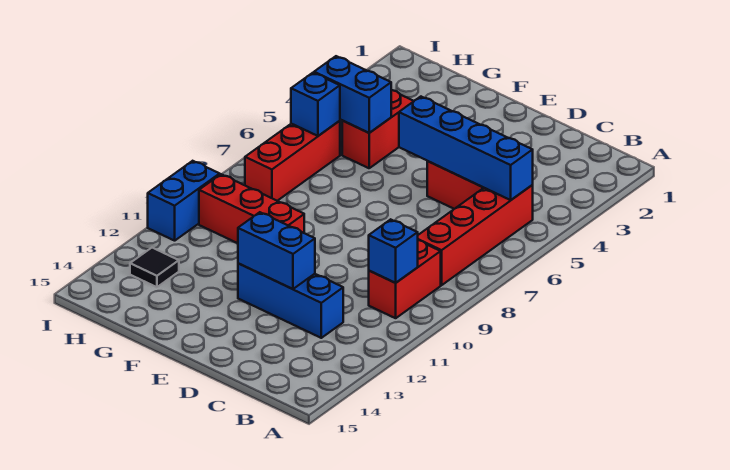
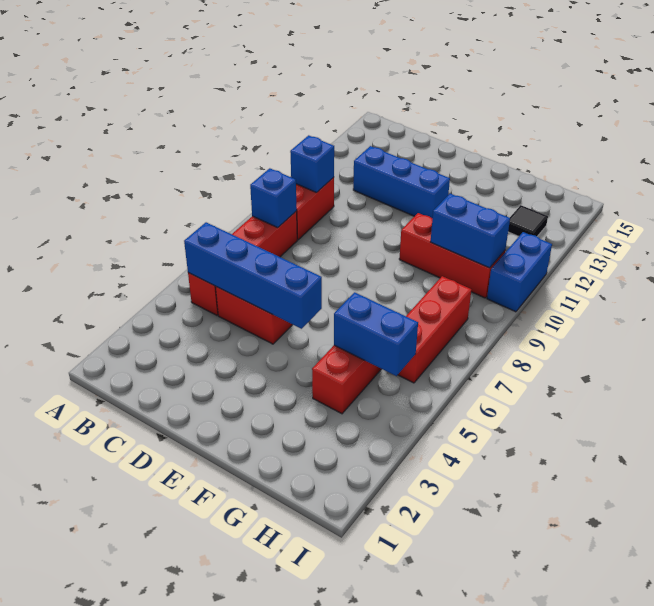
blue brick D12:E12 level 2 -> blue brick G10:H10 level 2
blue brick H6 level 2 -> blue brick B8 level 2

